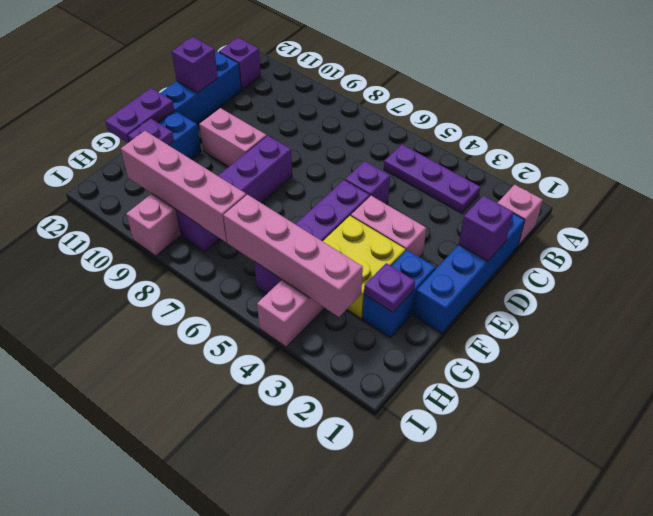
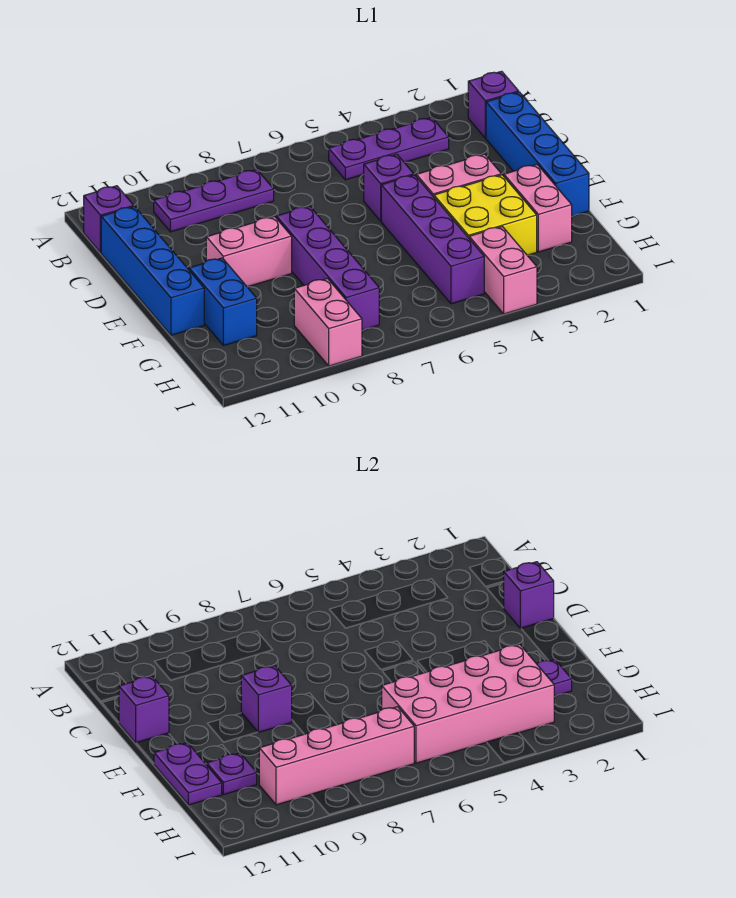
pink brick B1 level 1 -> purple brick B1 level 1
none -> purple plate B8:B10 level 1
none -> purple brick E9 level 2
blue brick F2:G2 level 1 -> pink brick F2:G2 level 1
pink brick H3:H6 level 2 -> pink brick G3:H6 level 2

